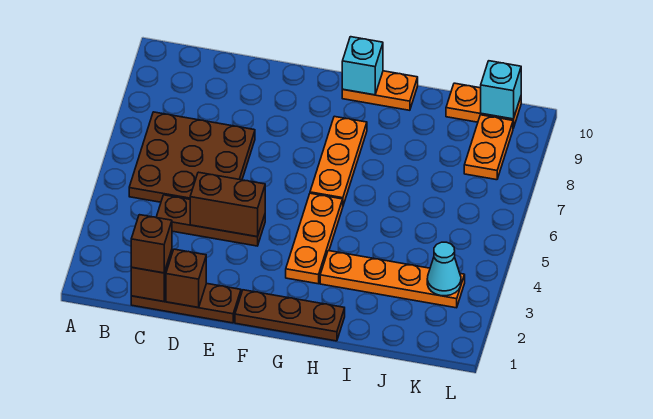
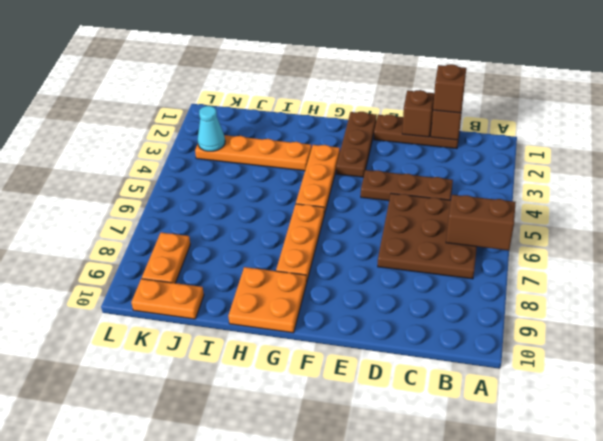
brown brick D4:E4 level 2 -> brown brick A6:B6 level 2
brown plate F1:H1 level 1 -> brown plate F1:F3 level 1
orange plate G10:H10 level 1 -> orange plate G9:H10 level 1
cyan brick G10 level 2 -> none
cyan brick K10 level 2 -> none

